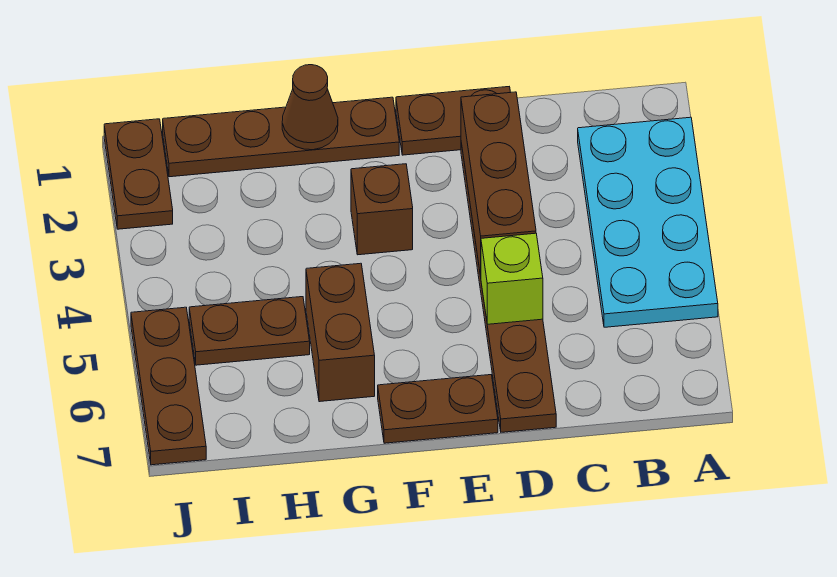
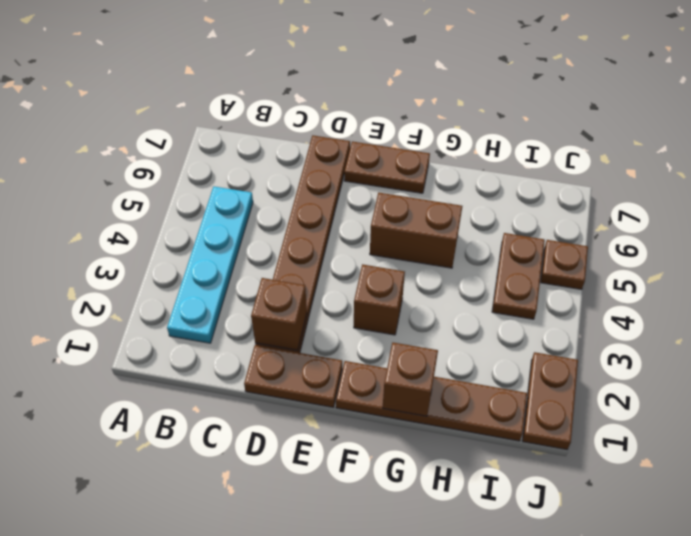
cyan plate A2:B5 level 1 -> cyan plate B2:B5 level 1
brown brick D2:D4 level 2 -> brown brick D2 level 2
lime brick D5 level 2 -> none
brown cone G1 level 2 -> brown brick G1 level 2
brown brick G5:G6 level 1 -> brown brick F5:G5 level 1
brown plate H5:I5 level 1 -> brown plate I4:I5 level 1
brown plate J5:J7 level 1 -> brown plate J5 level 1

